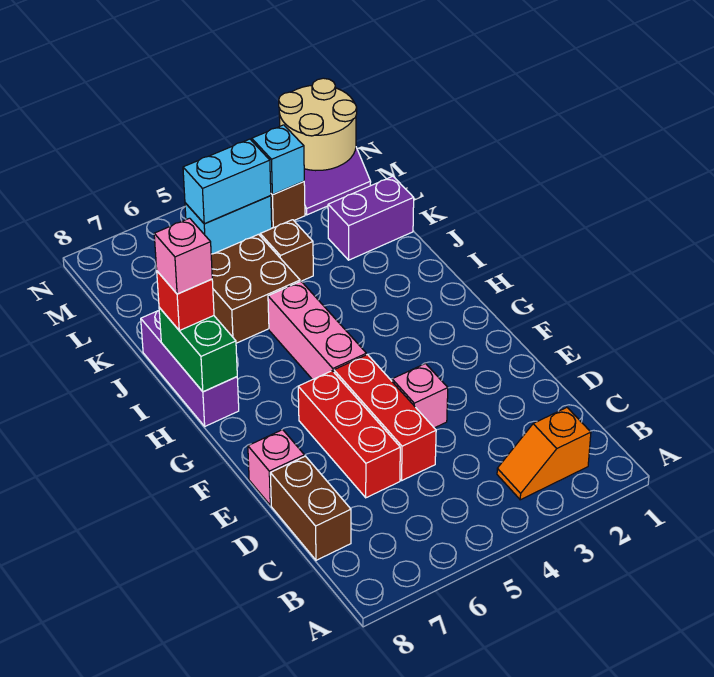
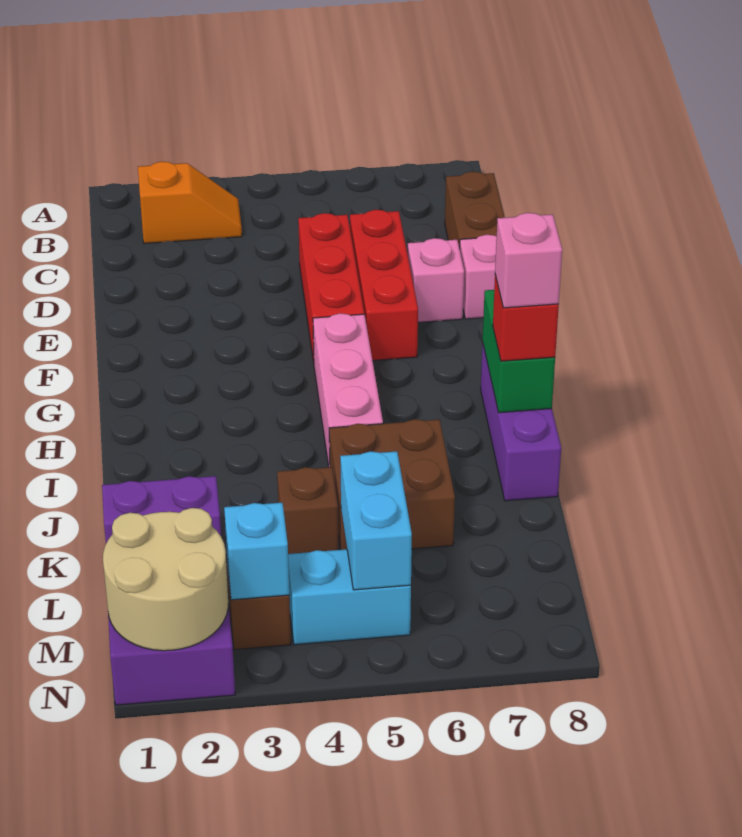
pink brick E4 level 1 -> pink brick E7 level 1
cyan brick M4:M5 level 2 -> cyan brick L5:M5 level 2

